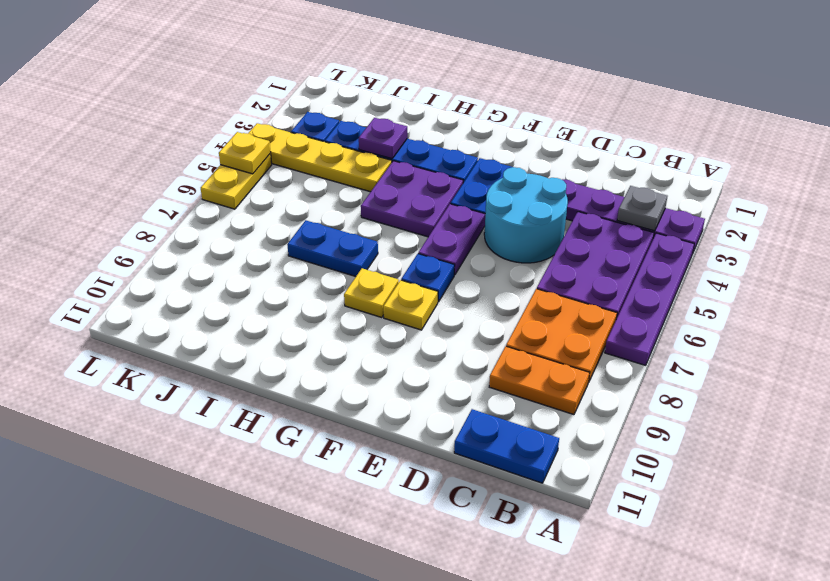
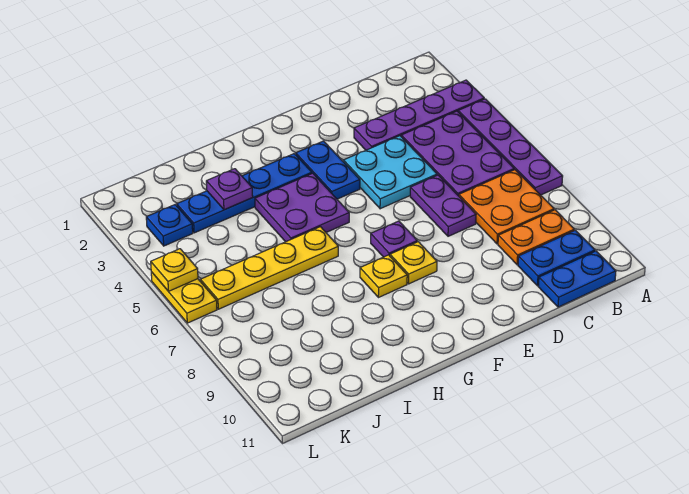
grey plate B3 level 2 -> none
cyan round brick D4:E5 level 1 -> cyan plate D4:E5 level 1
purple plate F5:F6 level 1 -> purple plate D6:D7 level 1
blue plate F7 level 1 -> purple plate F7 level 1
blue plate H7:I7 level 1 -> blue plate B10:C10 level 1
yellow plate I4:L4 level 1 -> yellow plate H6:K6 level 1

